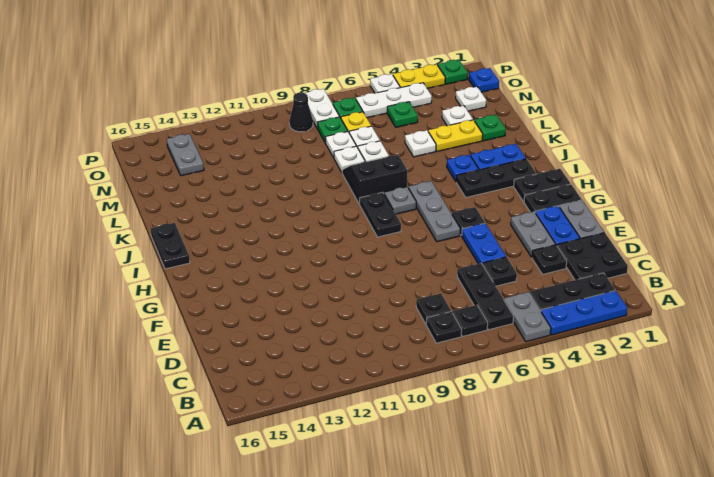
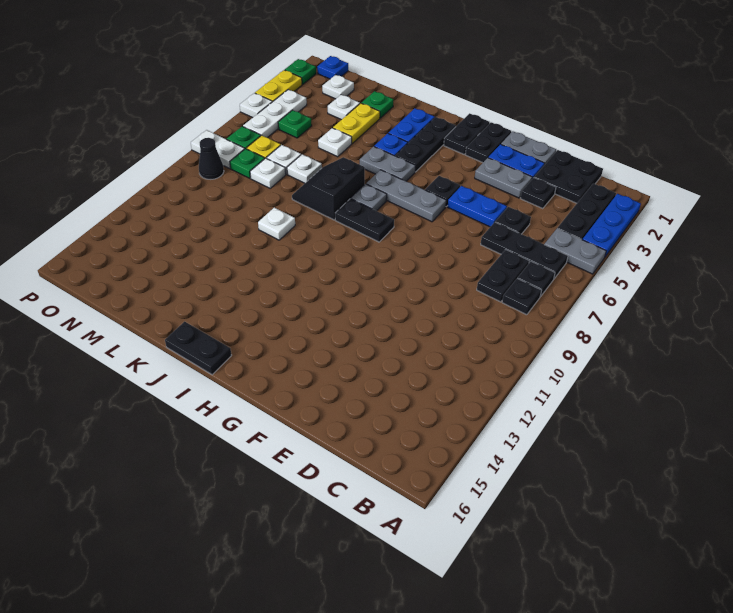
black plate C8 level 1 -> black plate C7:C8 level 1
white plate L8 level 1 -> white plate K10 level 1
grey plate N14:O14 level 1 -> grey plate I5:J5 level 1

